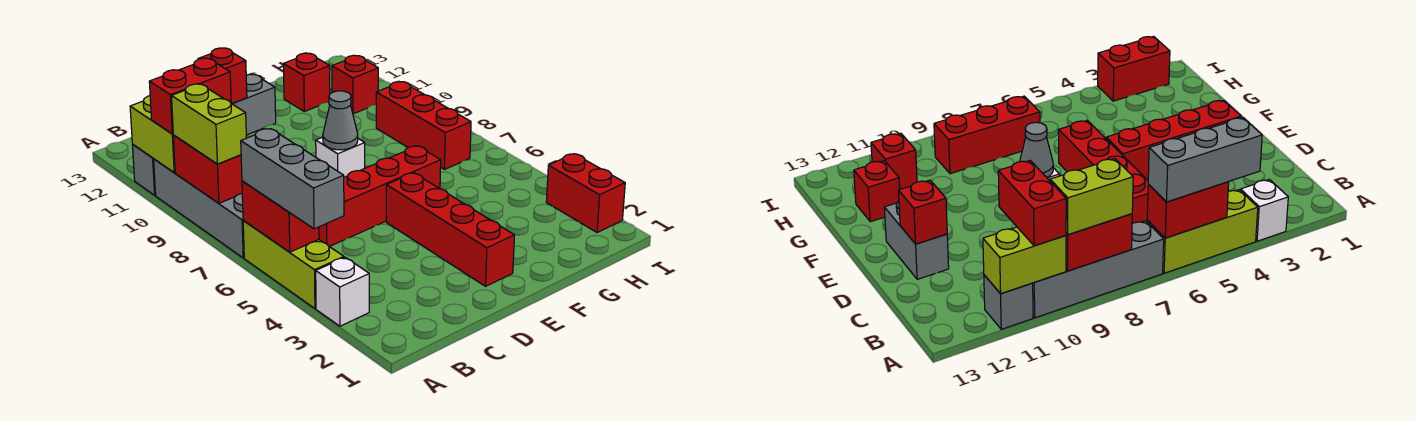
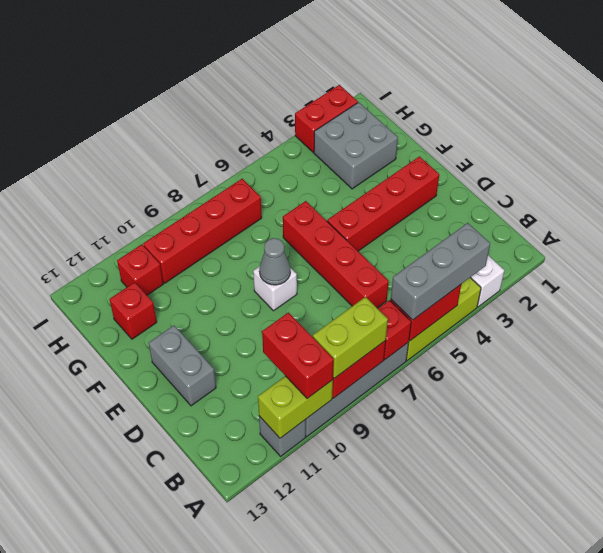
red brick D12 level 2 -> red brick A7 level 2
none -> grey brick G2:H3 level 1
red brick H7:H9 level 1 -> red brick H7:H10 level 1

